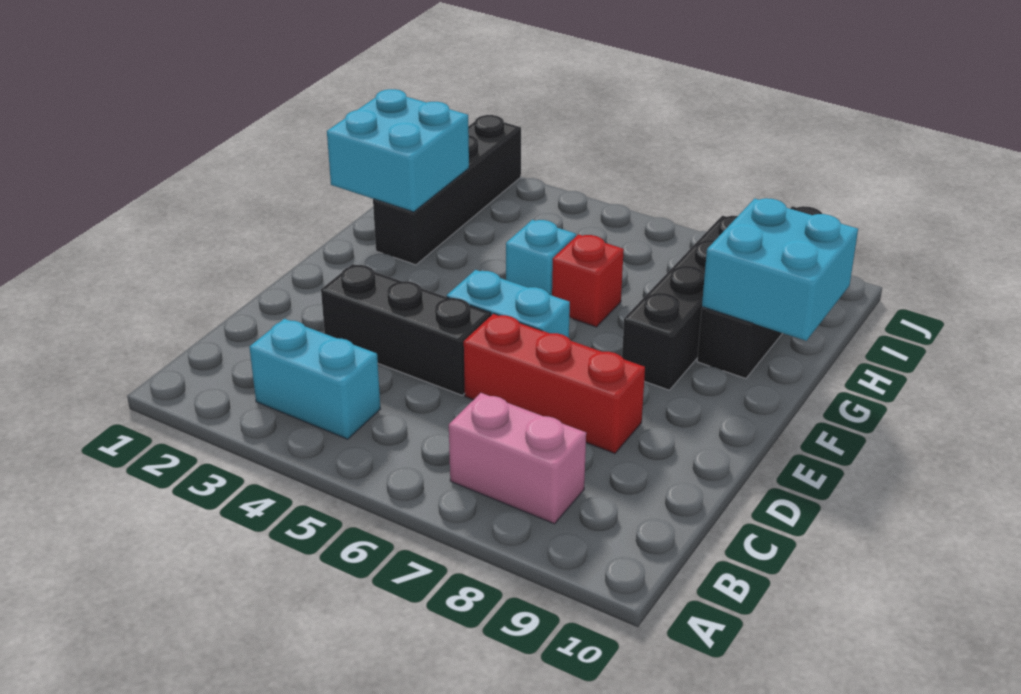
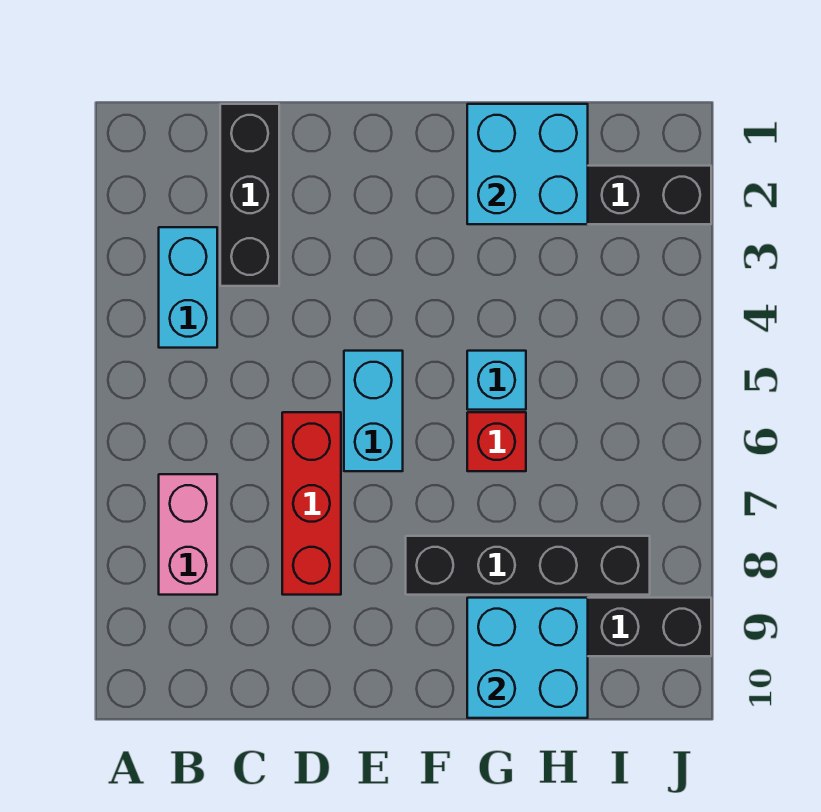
black brick D3:D5 level 1 -> black brick C1:C3 level 1

